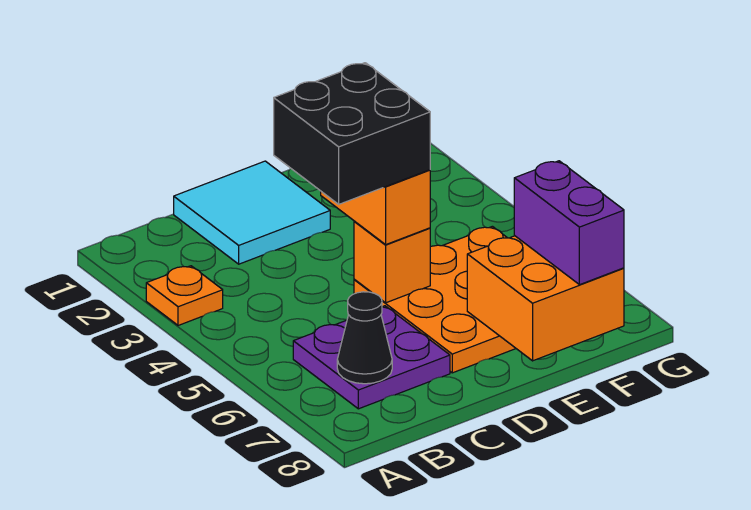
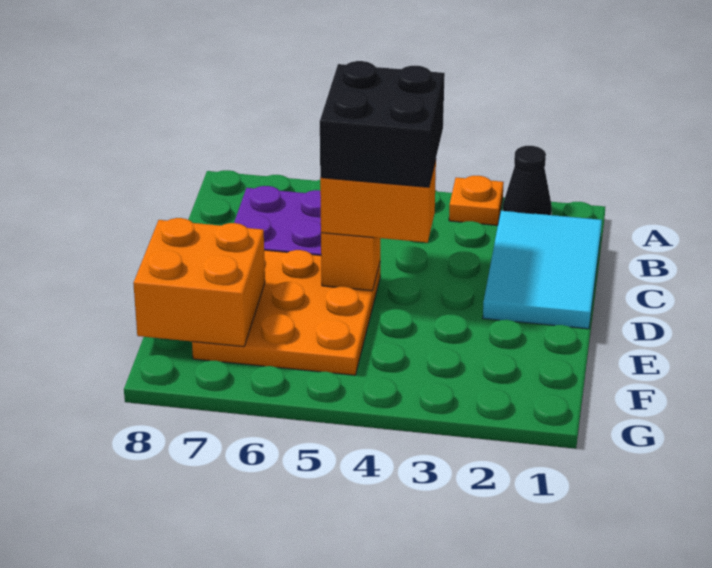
black cone B7 level 2 -> black cone A2 level 1
cyan tile C1:D2 level 1 -> cyan tile B1:D2 level 1
purple brick F7:F8 level 3 -> none

